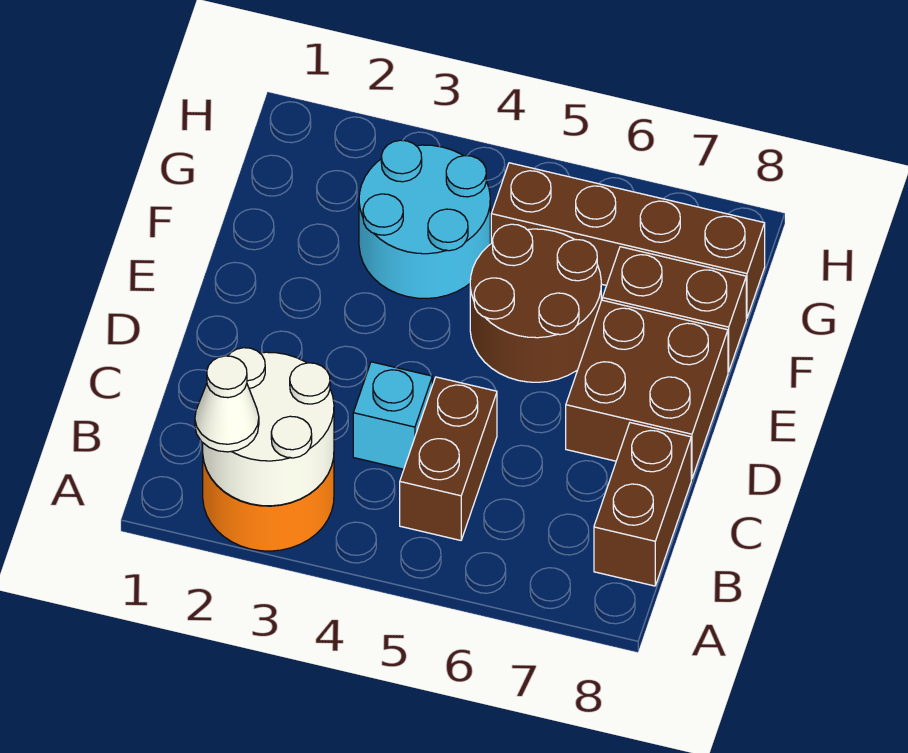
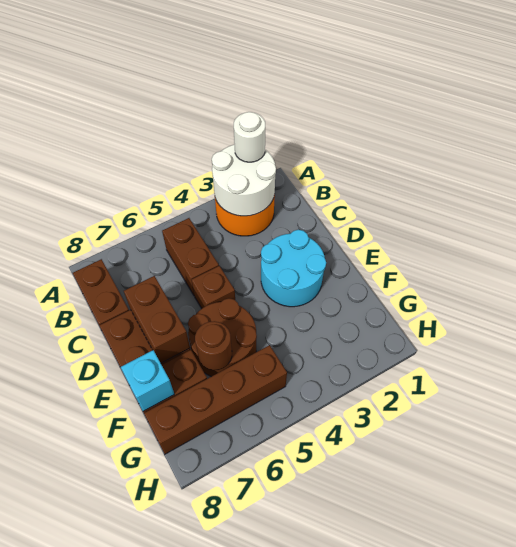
white cone A2 level 3 -> white round brick A2 level 3
cyan brick C4 level 1 -> cyan brick F8 level 2
none -> brown brick D5 level 1
none -> brown brick D7:E7 level 2
cyan round brick F3:G4 level 1 -> cyan round brick D2:E3 level 1
none -> brown round brick F6 level 2

